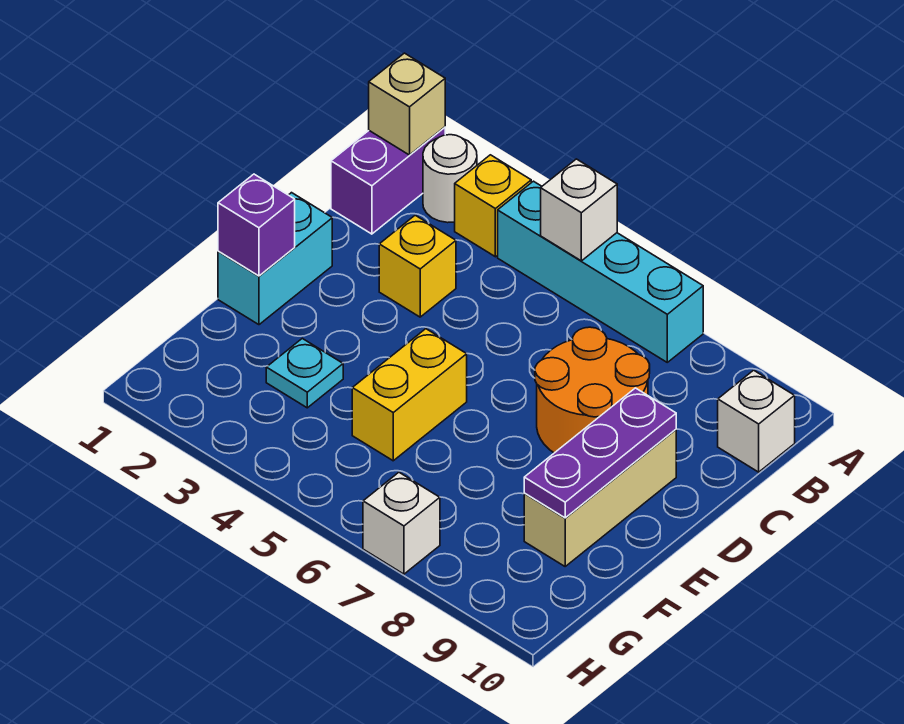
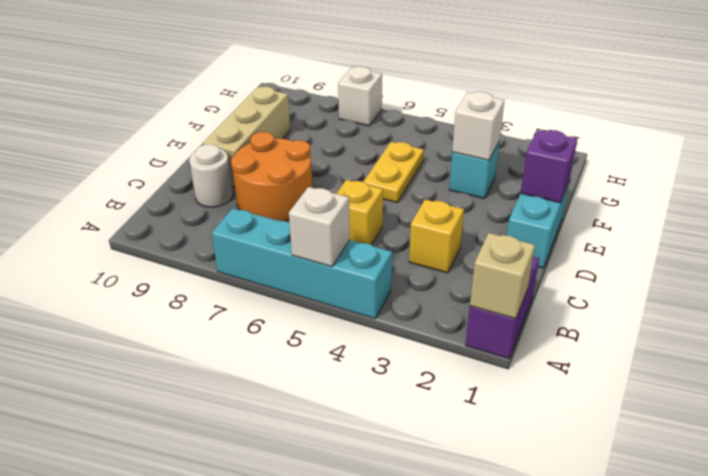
white round brick A2 level 1 -> white round brick C9 level 1
yellow brick A3 level 1 -> yellow brick C5 level 1
white brick B10 level 1 -> white brick F3 level 2
purple plate D9:F9 level 2 -> none
yellow brick E5:F5 level 1 -> yellow plate E5:F5 level 1
cyan plate F3 level 1 -> cyan brick F3 level 1

